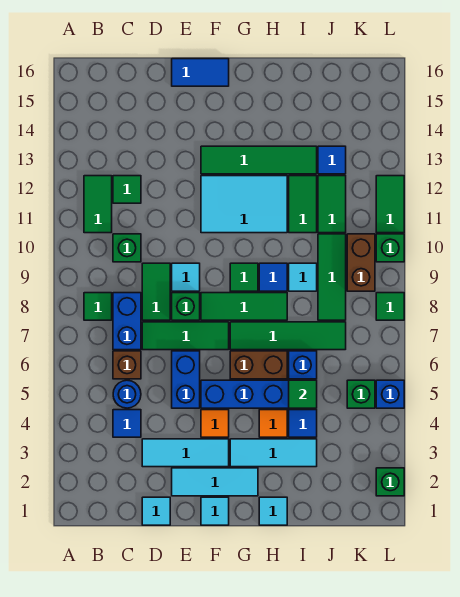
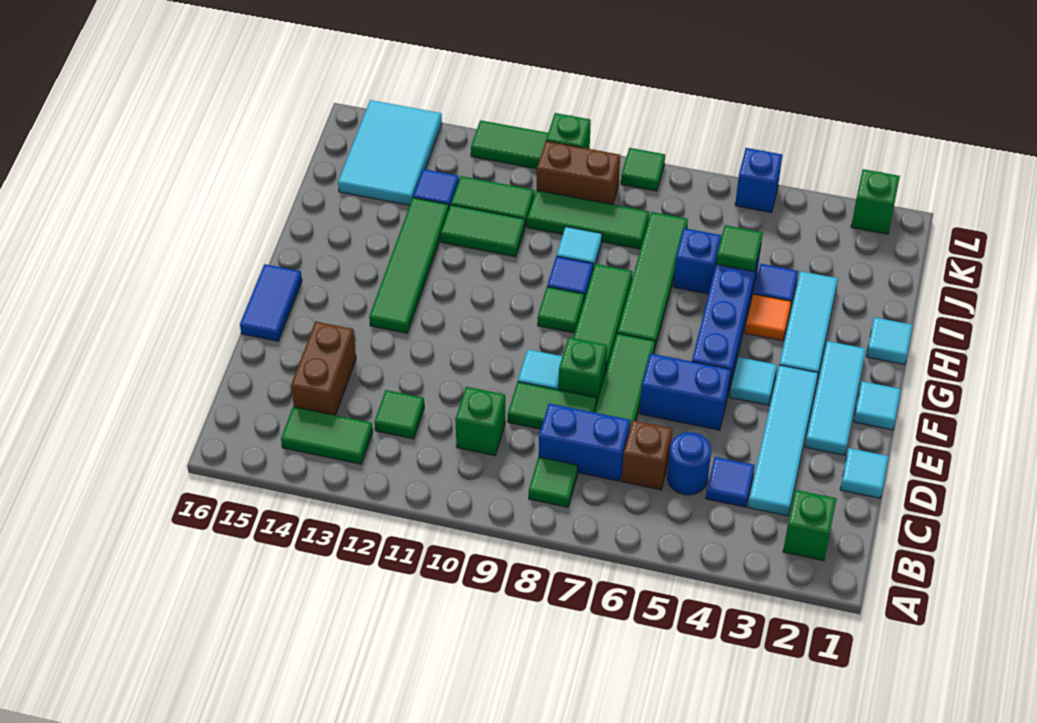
green tile B11:B12 level 1 -> green tile B13:B14 level 1
cyan tile D3:F3 level 1 -> cyan tile C3:F3 level 1
orange tile F4 level 1 -> cyan tile F4 level 1
cyan tile F11:H12 level 1 -> cyan tile J14:L15 level 1
brown brick G6:H6 level 1 -> brown brick C14:D14 level 1
green brick K5 level 1 -> green brick B2 level 1

